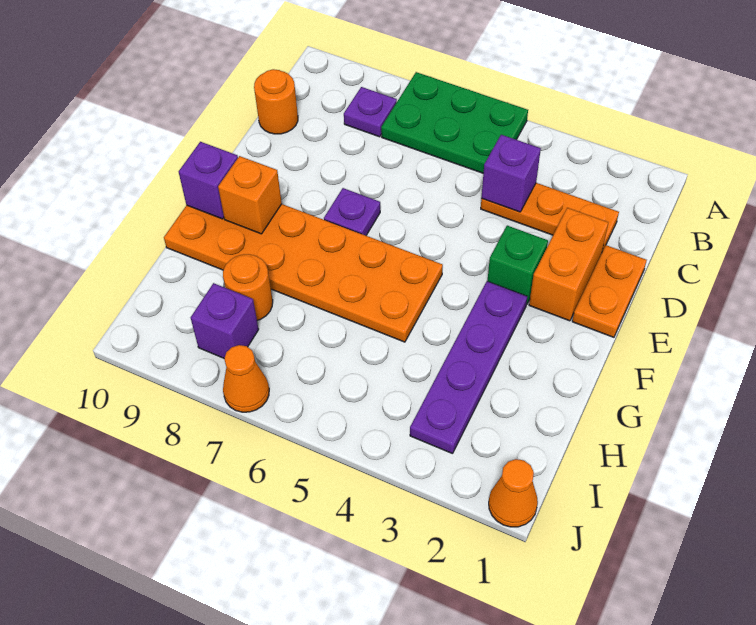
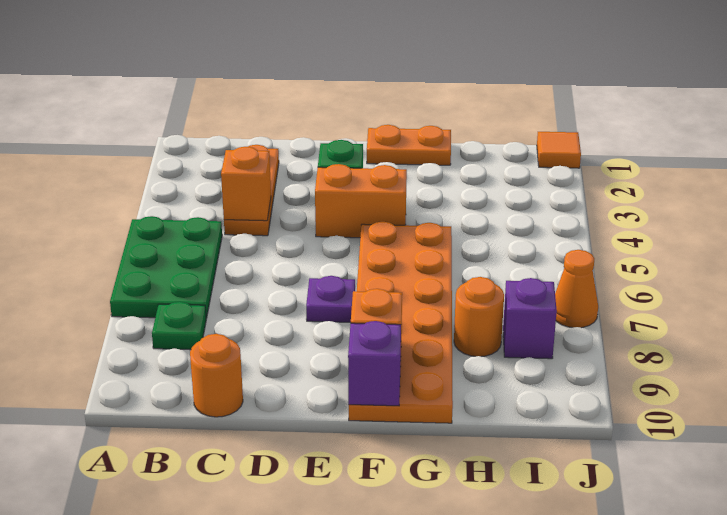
purple plate B8 level 1 -> green plate B8 level 1
purple brick C4 level 2 -> orange brick C4 level 2
orange plate D1:E1 level 1 -> orange plate F1:G1 level 1
orange brick D2:E2 level 1 -> orange brick E4:F4 level 1
purple plate F3:I3 level 1 -> none
orange cone J1 level 1 -> orange tile J1 level 1

